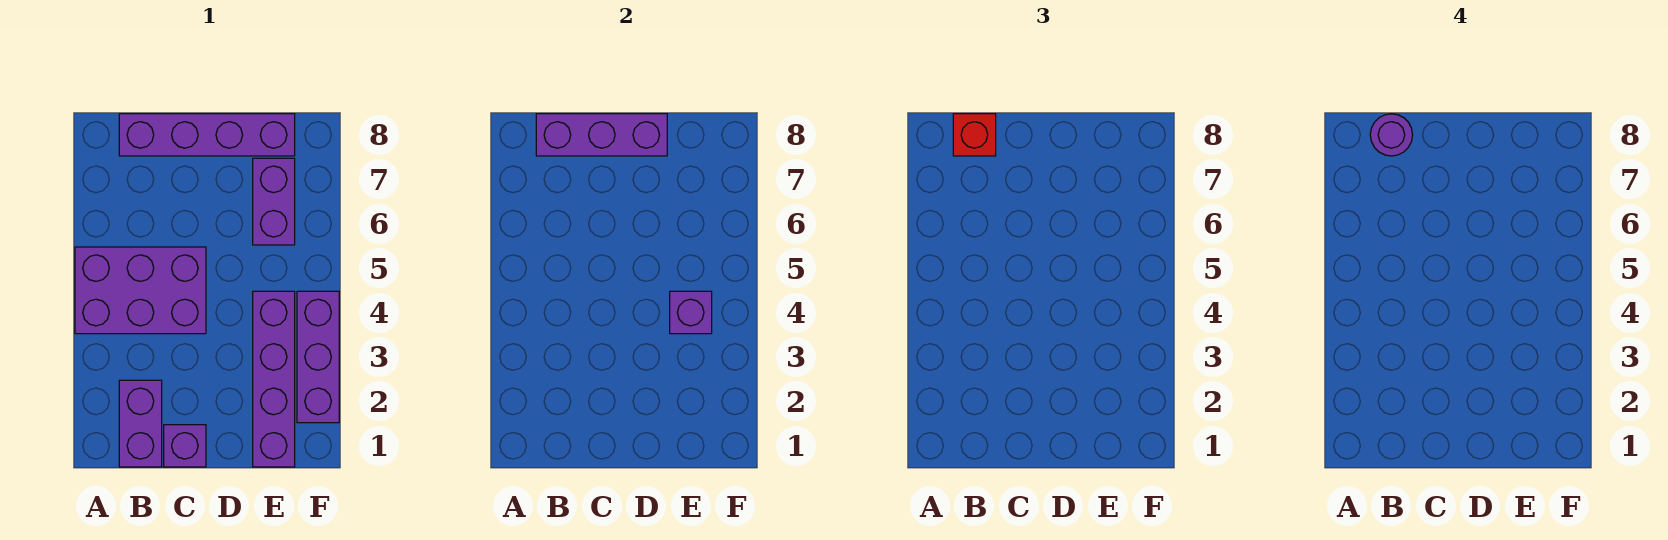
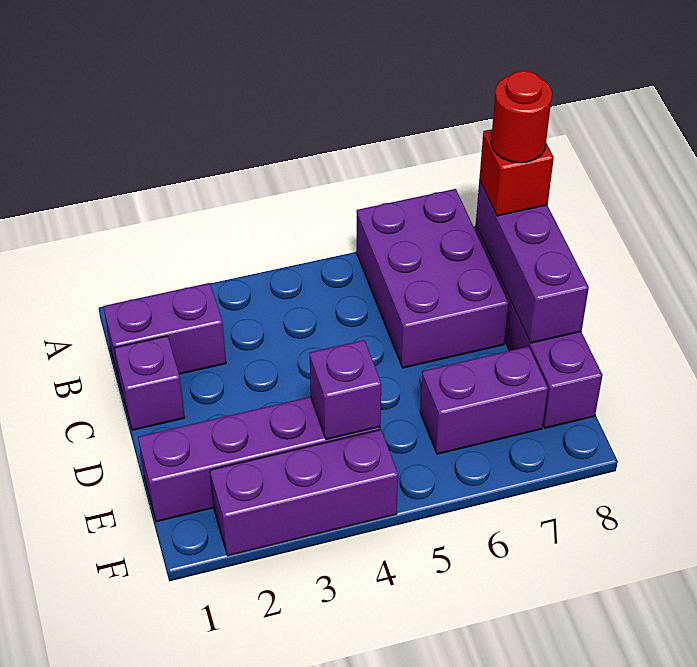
purple brick A4:C5 level 1 -> purple brick A6:C7 level 1
purple round brick B8 level 4 -> red round brick B8 level 4

